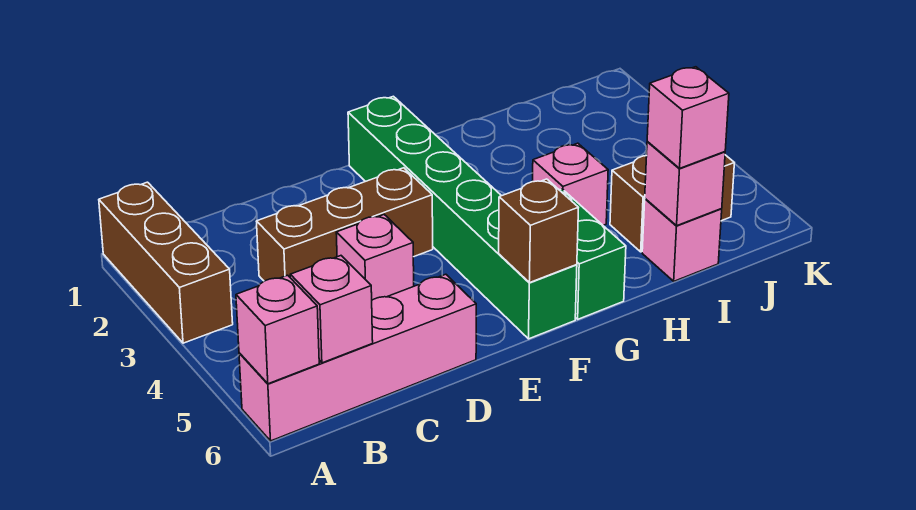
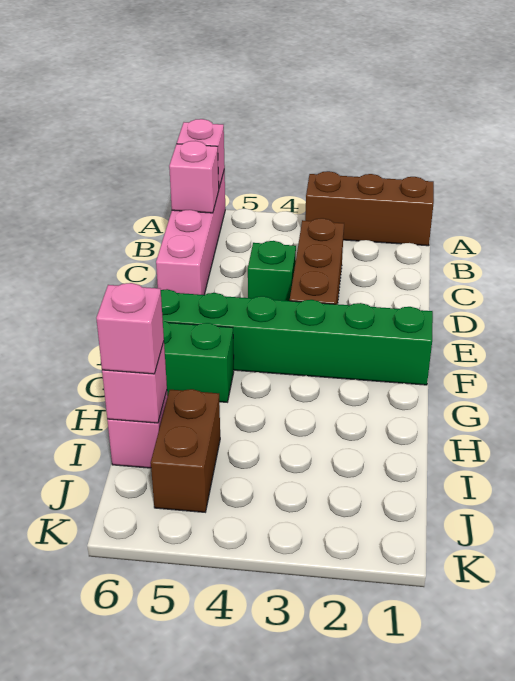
pink brick D4 level 1 -> green brick D4 level 1
brown brick F6 level 2 -> none
pink brick H4 level 1 -> none

